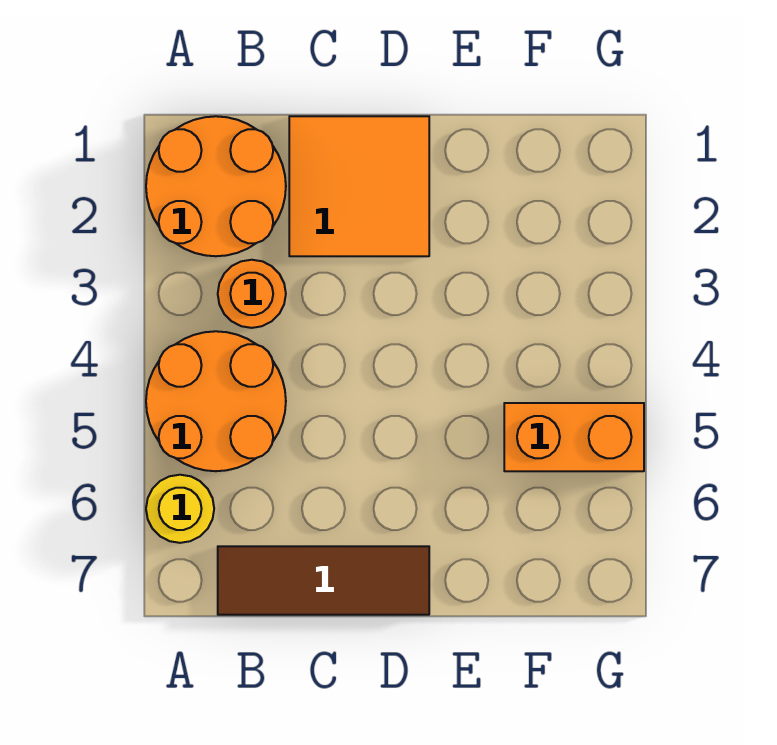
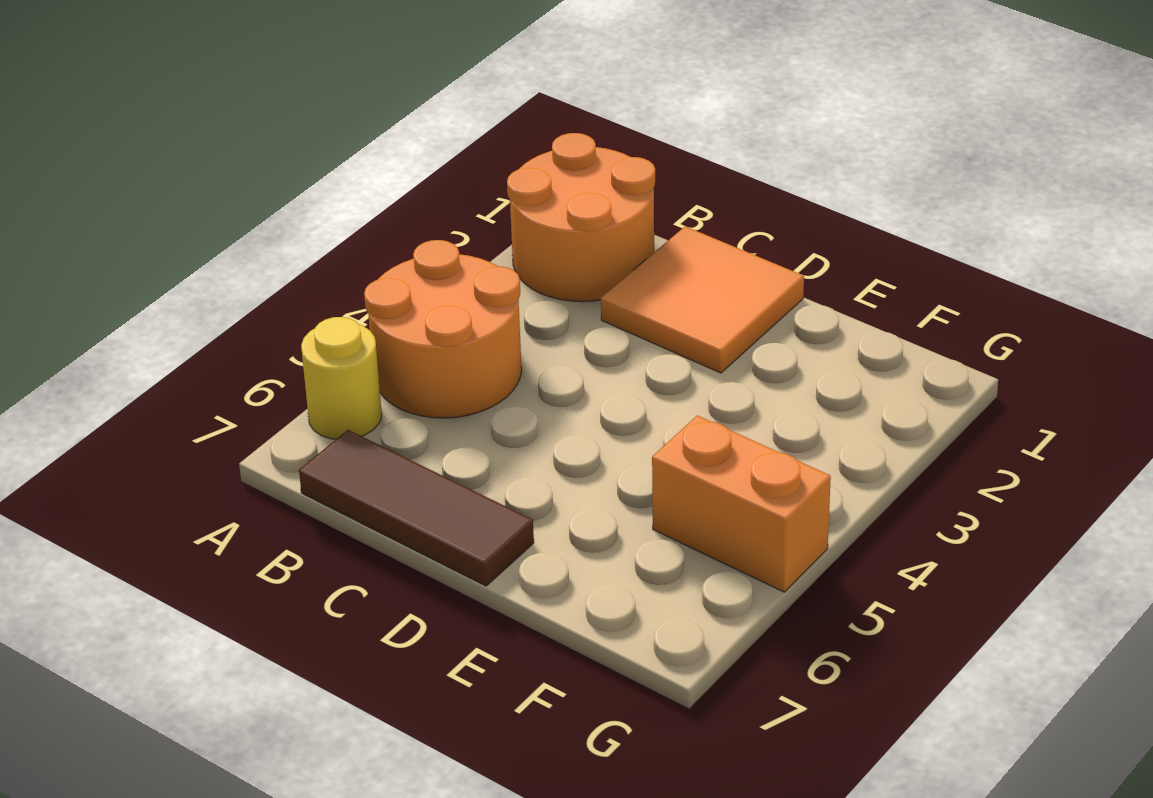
orange round brick B3 level 1 -> none

